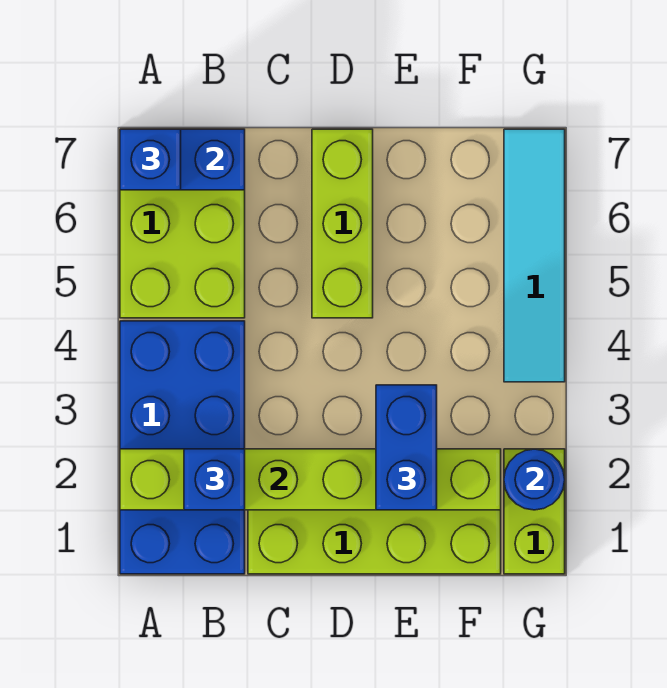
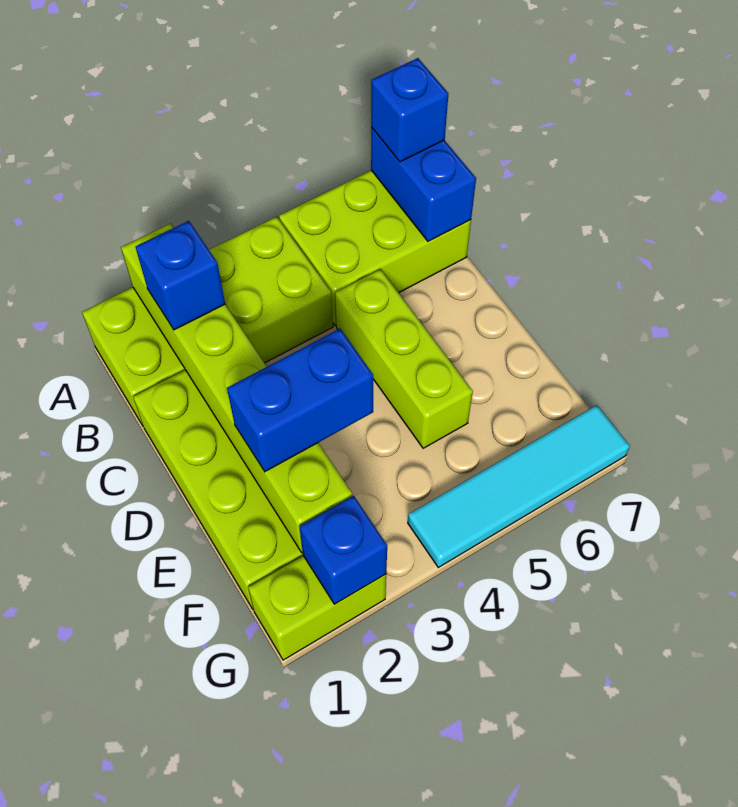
blue brick A1:B4 level 1 -> lime brick A1:B4 level 1
lime brick D5:D7 level 1 -> lime brick C5:E5 level 1
blue round brick G2 level 2 -> blue brick G2 level 2

